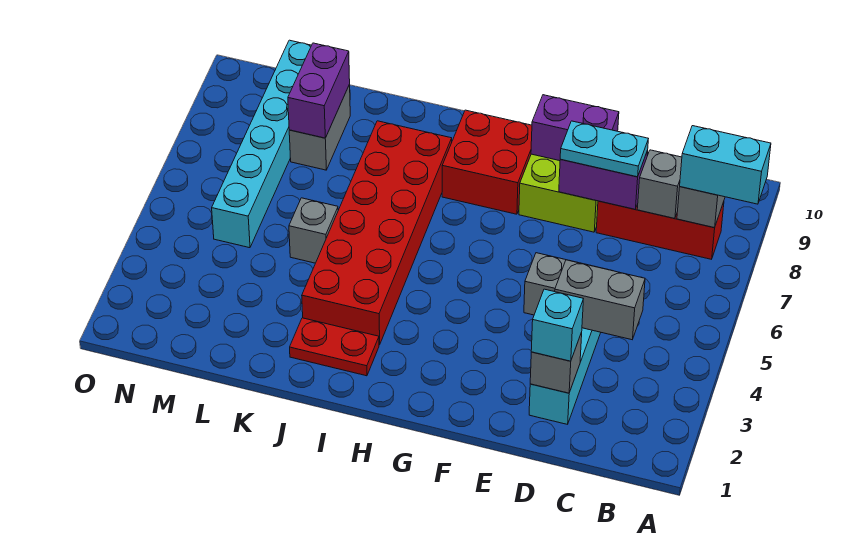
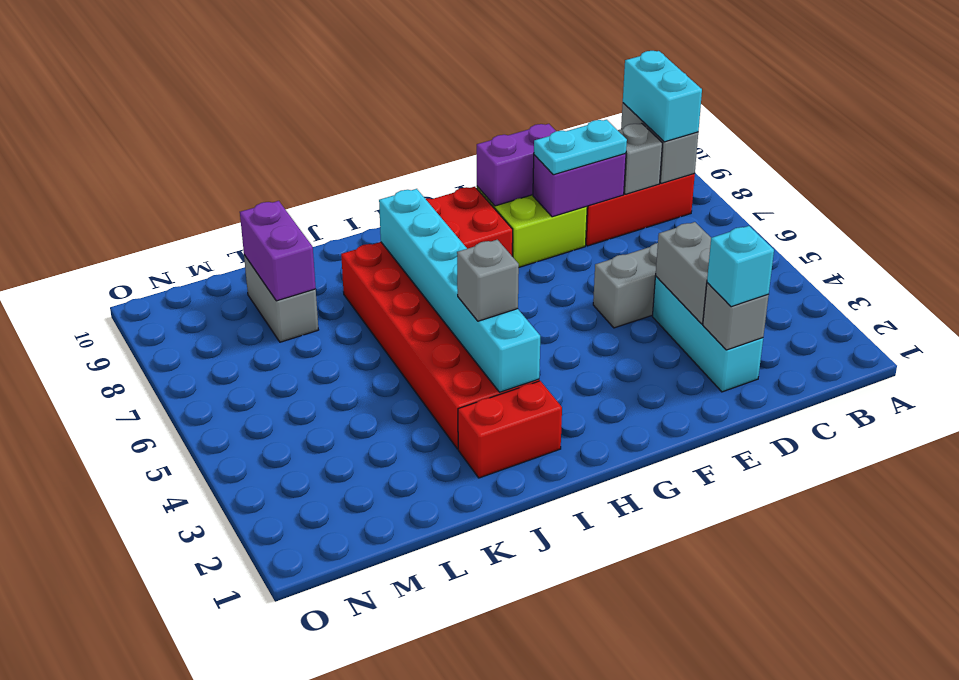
cyan brick A8:B8 level 3 -> cyan brick B8:B9 level 3
grey brick C4:D4 level 2 -> grey brick D3:D4 level 2
red plate I2:J2 level 1 -> red brick I2:J2 level 1
grey brick K5 level 1 -> grey brick I4 level 3
cyan brick M5:M10 level 1 -> cyan brick I3:I8 level 2

